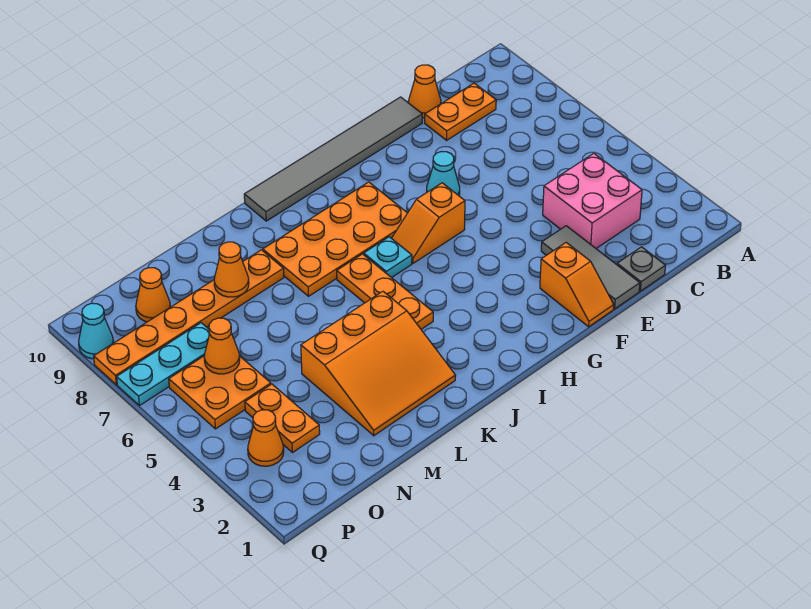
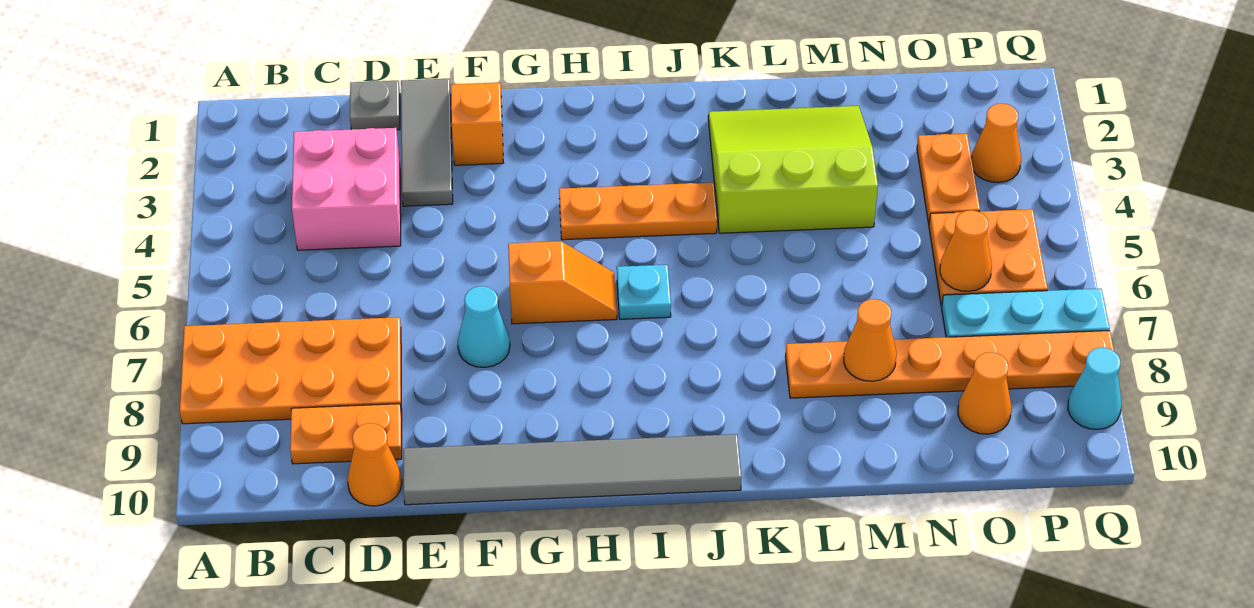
orange plate H7:K8 level 1 -> orange plate A7:D8 level 1
orange plate J4:J6 level 1 -> orange plate H4:J4 level 1
orange slope K2:M4 level 1 top 4 -> lime slope K2:M4 level 1 top 4

